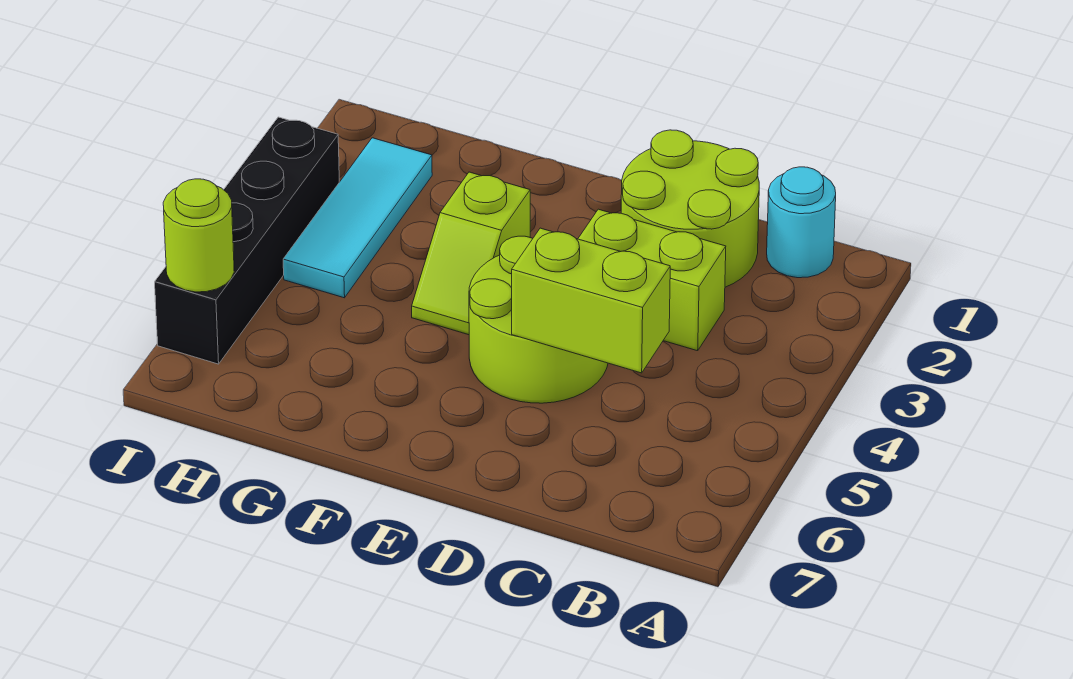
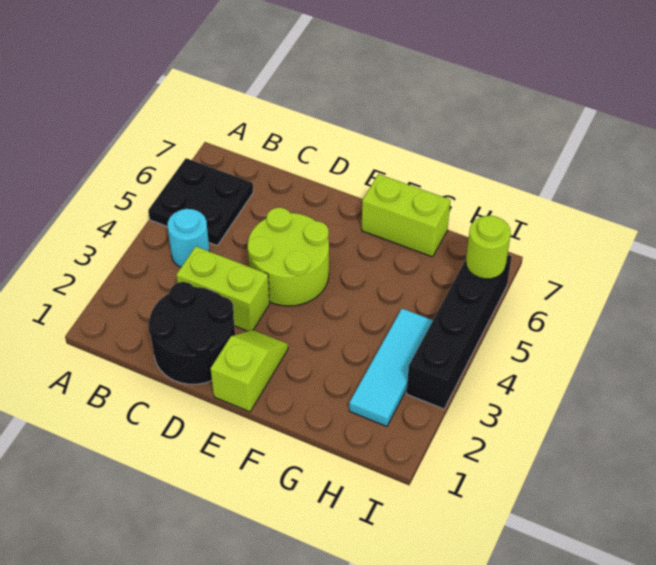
none -> black plate A5:B6 level 1
cyan round brick B1 level 1 -> cyan round brick B4 level 1
lime round brick C1:D2 level 1 -> black round brick C1:D2 level 1
lime brick C5:D5 level 2 -> lime brick F7:G7 level 1
lime slope F3:F4 level 1 top 3 -> lime slope E1:E2 level 1 top 1

